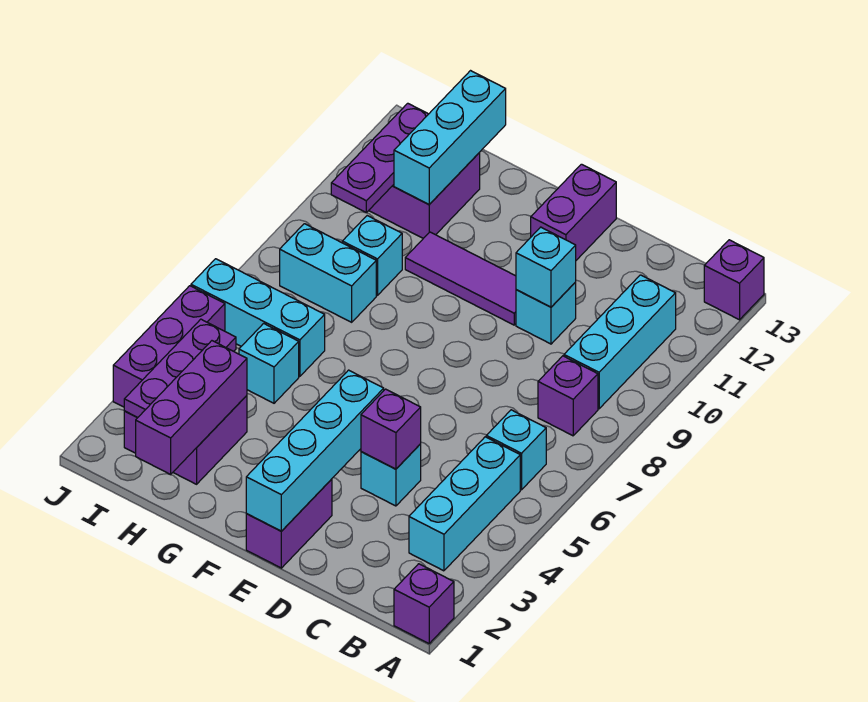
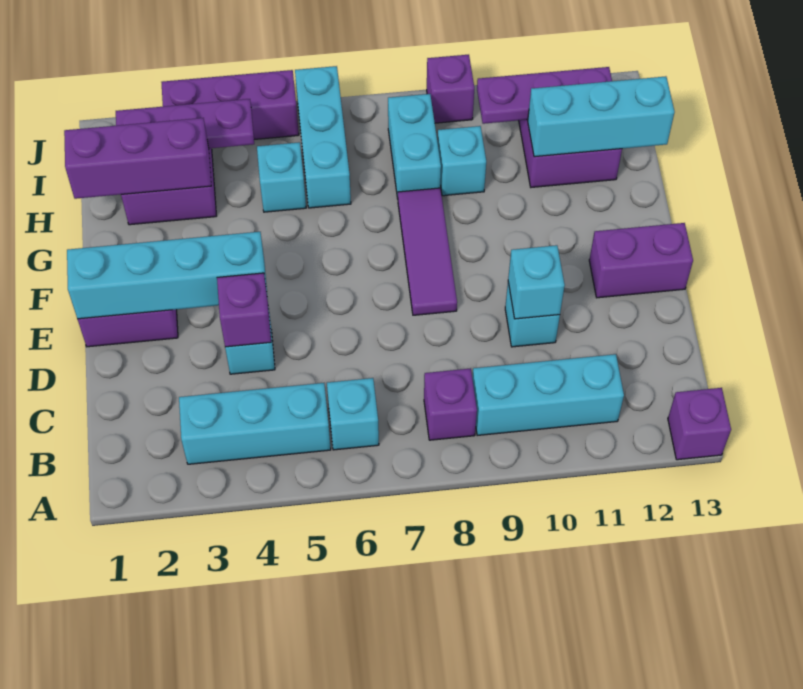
purple brick A1 level 1 -> purple brick J9 level 1
purple tile E10:G10 level 1 -> purple tile E8:G8 level 1

